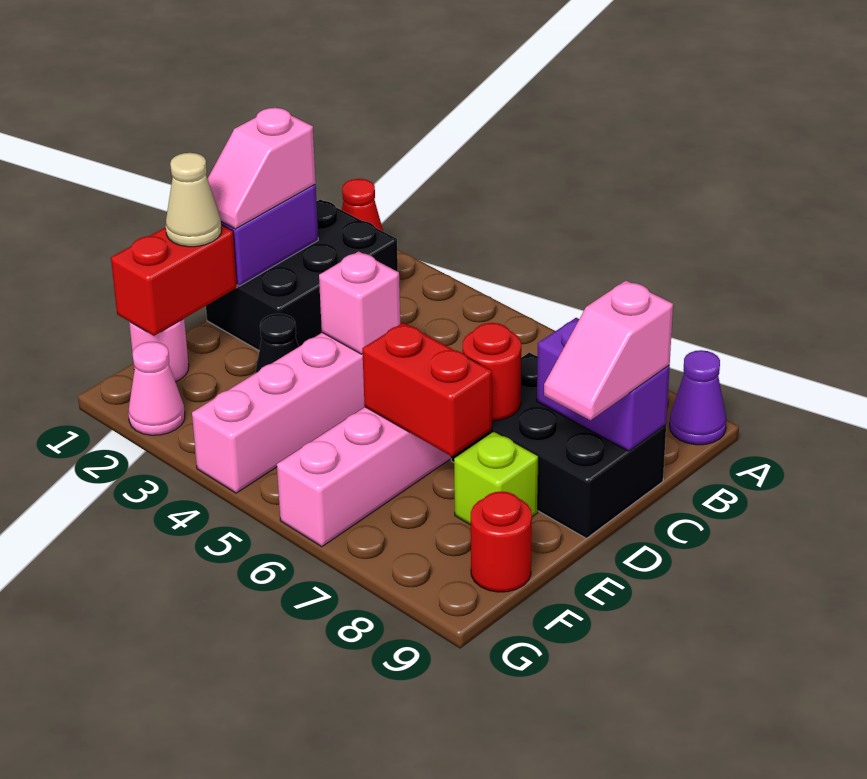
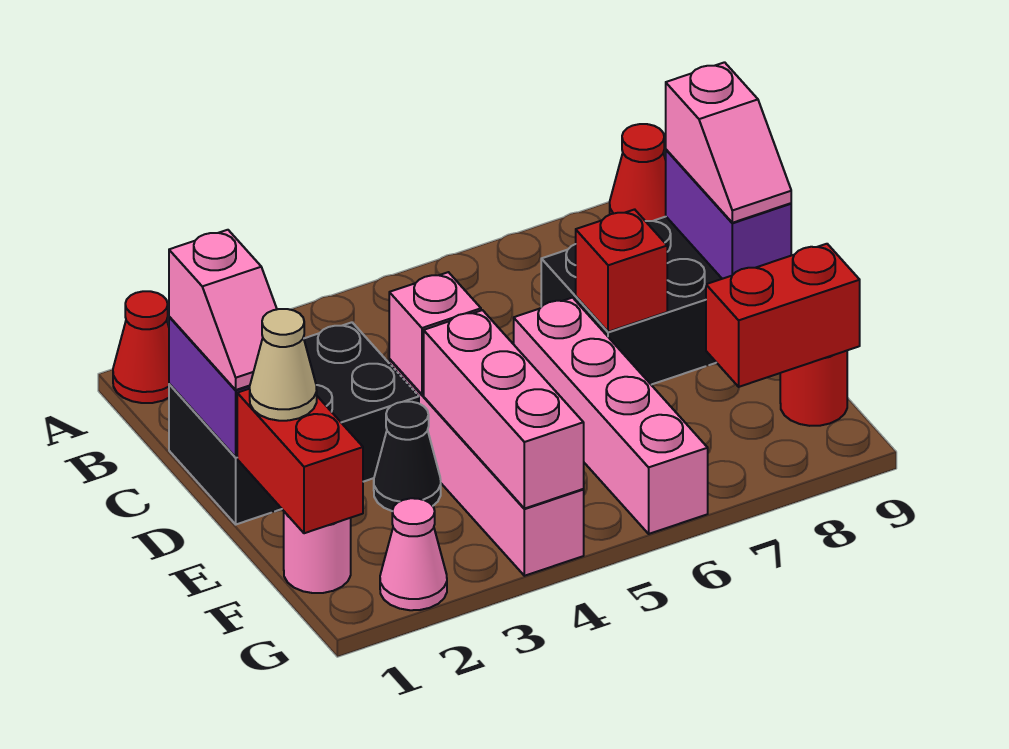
purple cone A9 level 1 -> red cone A9 level 1
black brick B1:D2 level 1 -> black brick C1:D3 level 1
purple brick C8:C9 level 2 -> purple brick C9:D9 level 2
red round brick D7 level 2 -> red brick D7 level 2
none -> pink brick E4:G4 level 2
red brick E6:E7 level 2 -> red brick F8:F9 level 2
lime brick E8 level 1 -> none

